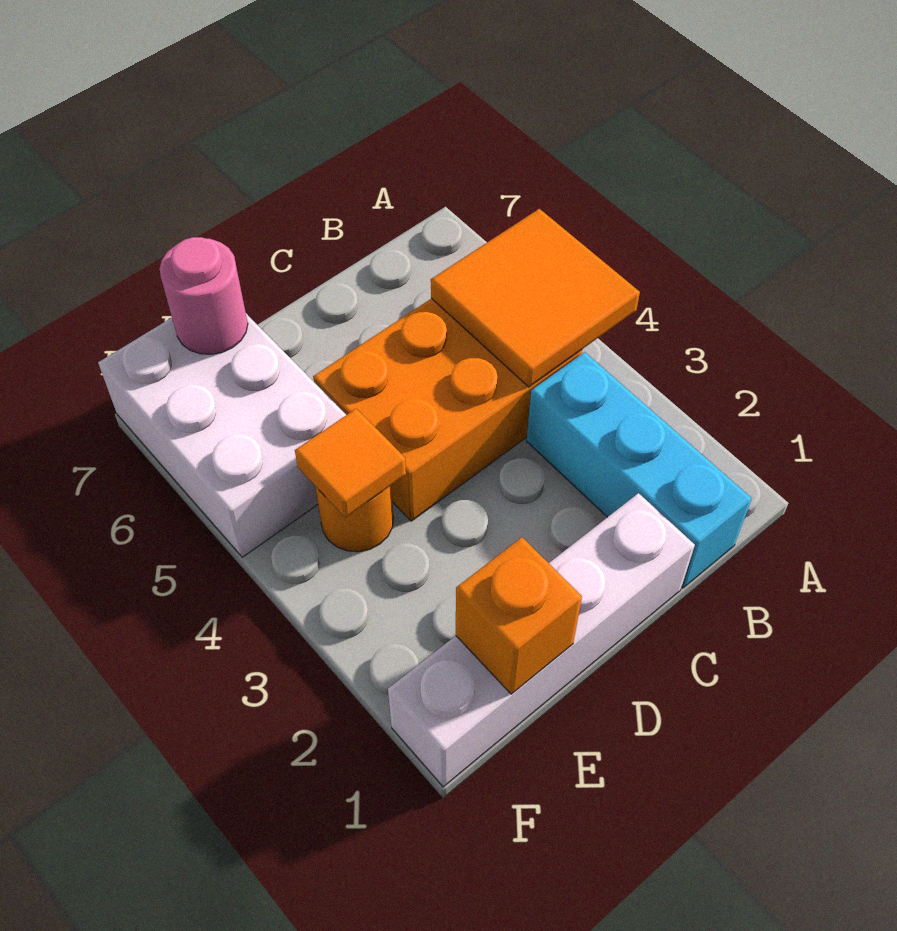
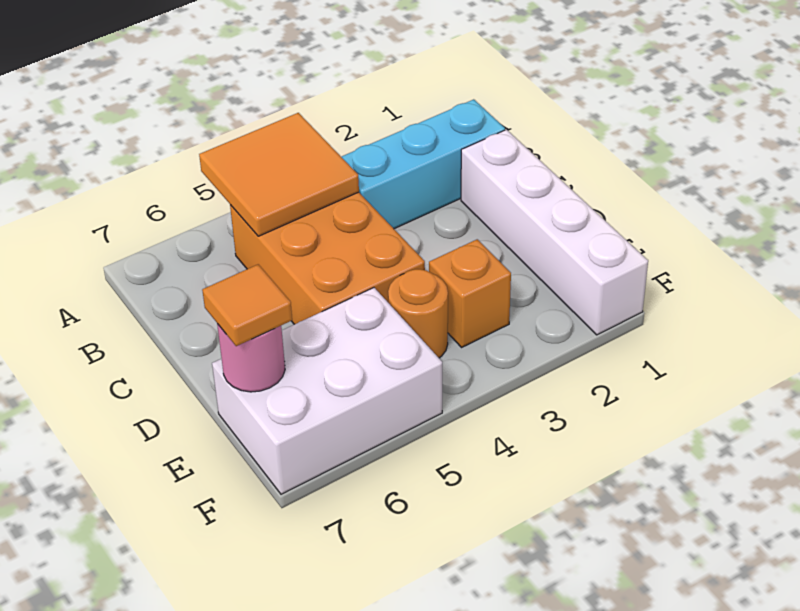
orange brick E1 level 2 -> orange brick E3 level 1
orange tile E4 level 2 -> orange tile E7 level 3

